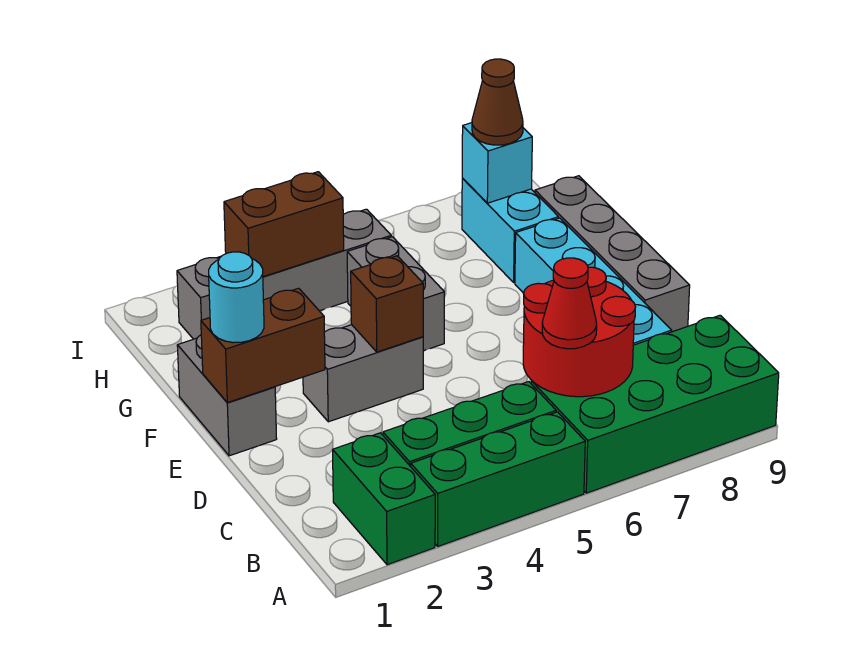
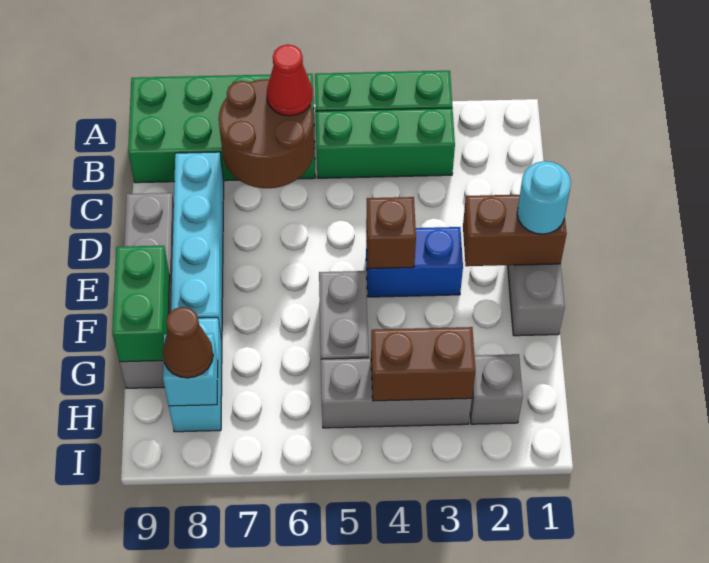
green brick A2:B2 level 1 -> green brick F9:G9 level 2
red round brick B6:C7 level 2 -> brown round brick B6:C7 level 2
grey brick E3:E4 level 1 -> blue brick E3:E4 level 1

